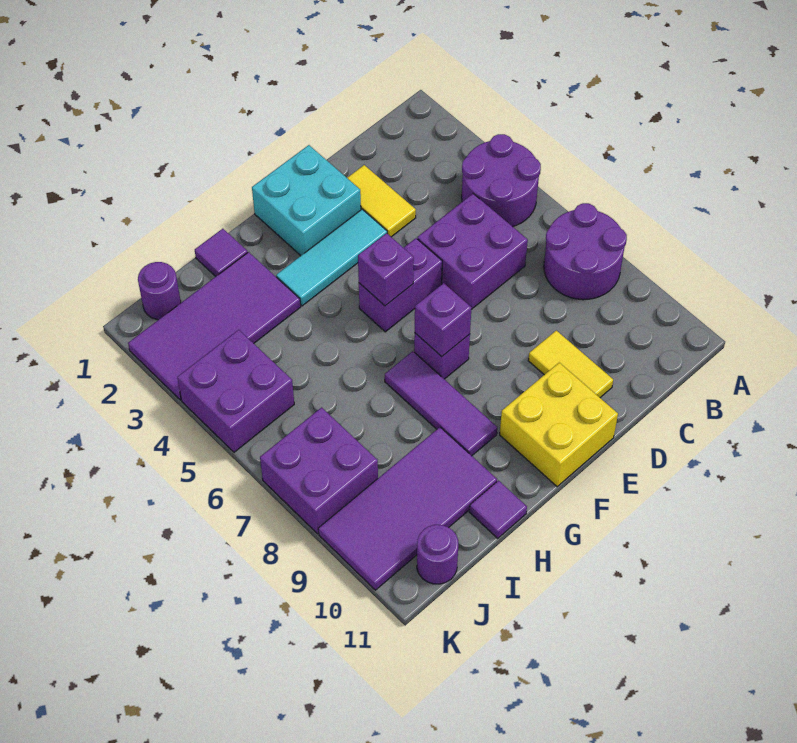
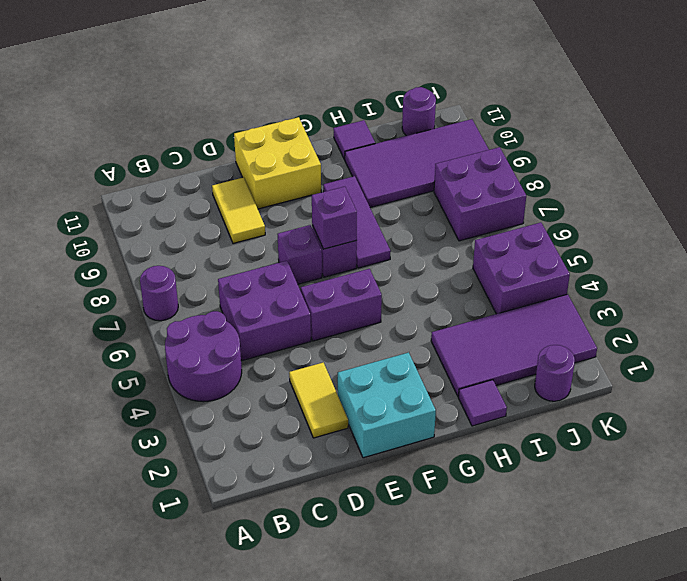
purple round brick A7:B8 level 1 -> purple round brick A7 level 1
cyan tile E3:G3 level 1 -> none
purple brick F5 level 2 -> purple brick E7 level 1

